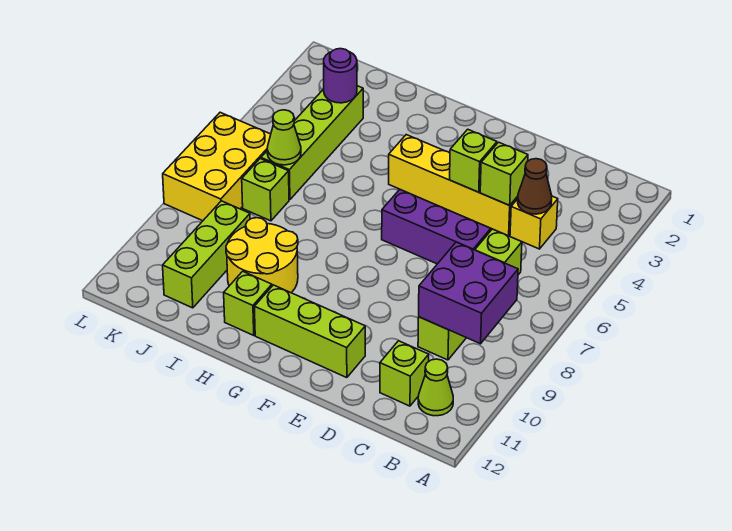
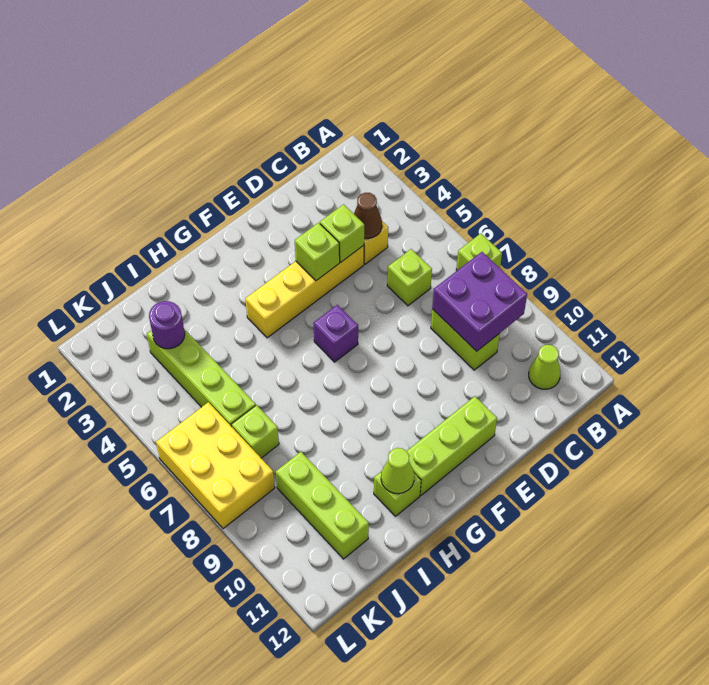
lime brick C11 level 1 -> lime brick A7 level 1
purple brick D6:F6 level 1 -> purple brick F6 level 1
yellow round brick H9:I10 level 1 -> none
lime cone J6 level 2 -> lime cone H11 level 2

